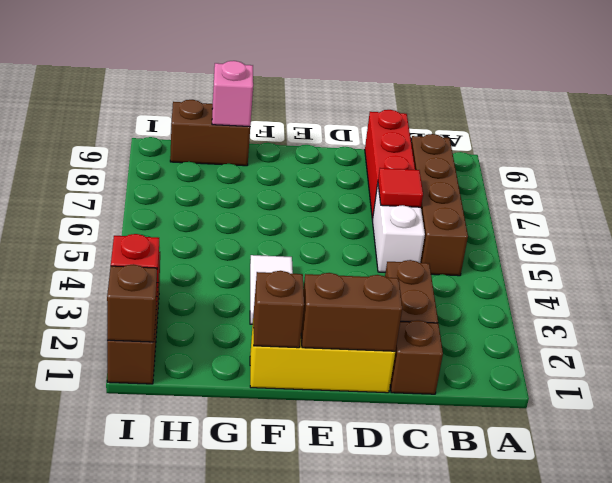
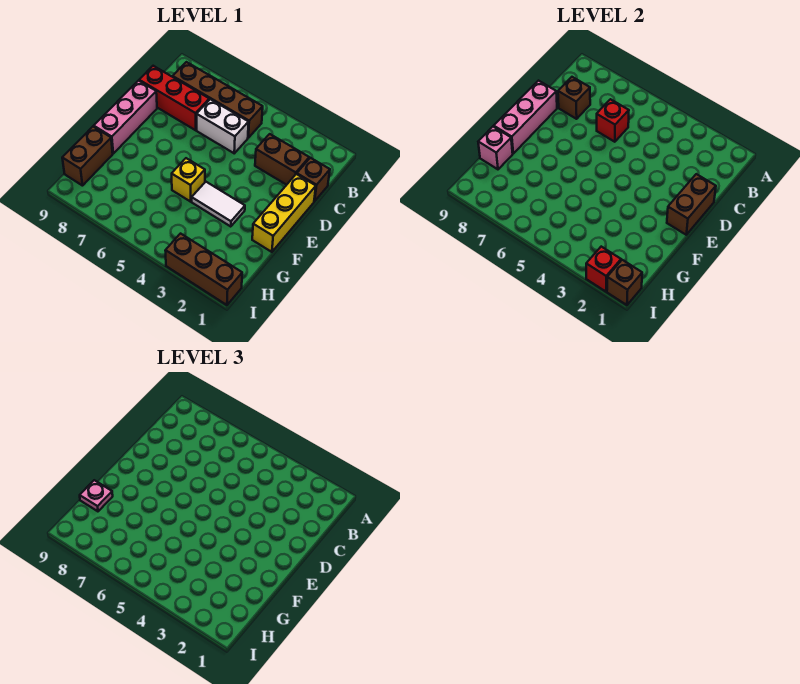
red tile C6 level 2 -> red brick C6 level 2
none -> pink brick D9:F9 level 1
none -> pink brick D9:F9 level 2
brown brick F1 level 2 -> brown brick C8 level 2
none -> yellow brick F5 level 1
none -> pink plate G9 level 3

